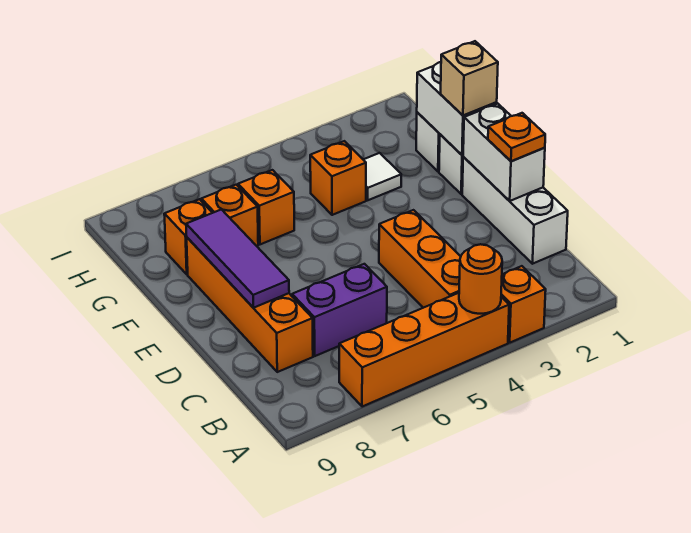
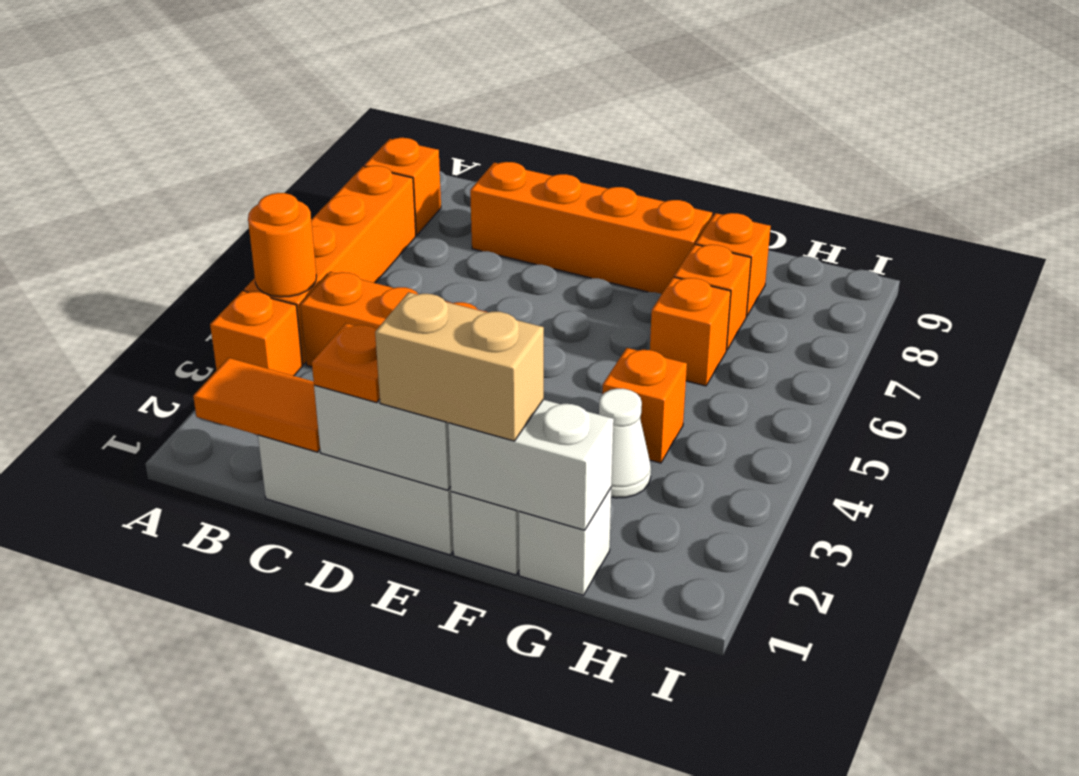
none -> orange brick A8 level 1
none -> orange tile B1:C1 level 2
purple brick C6:C7 level 1 -> none
purple tile D8:F8 level 2 -> none
tan brick F1 level 3 -> tan brick E1:F1 level 3
white tile G3 level 1 -> white cone G3 level 1

